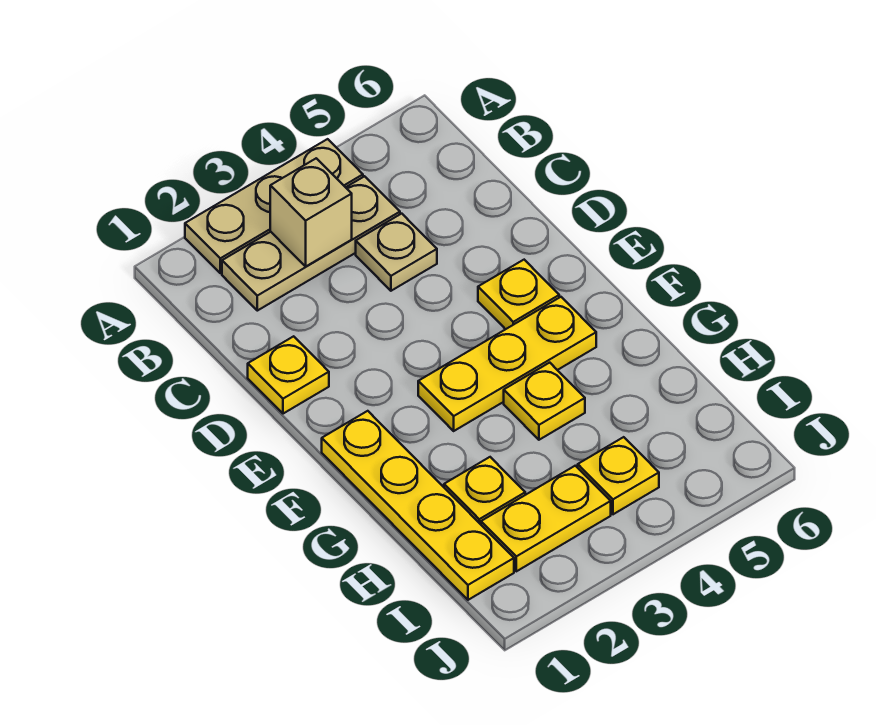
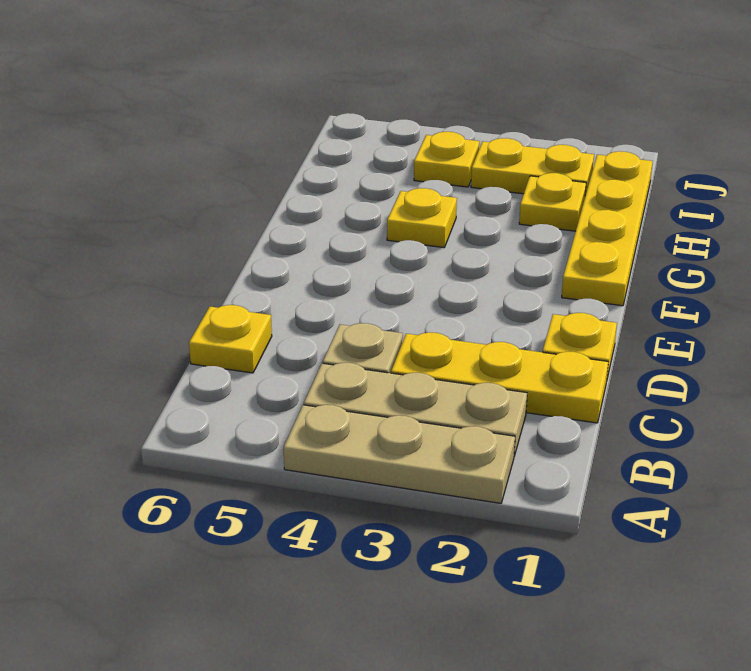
tan brick B3 level 2 -> none
yellow plate E5 level 1 -> yellow plate C6 level 1
yellow plate F3:F5 level 1 -> yellow plate C1:C3 level 1

